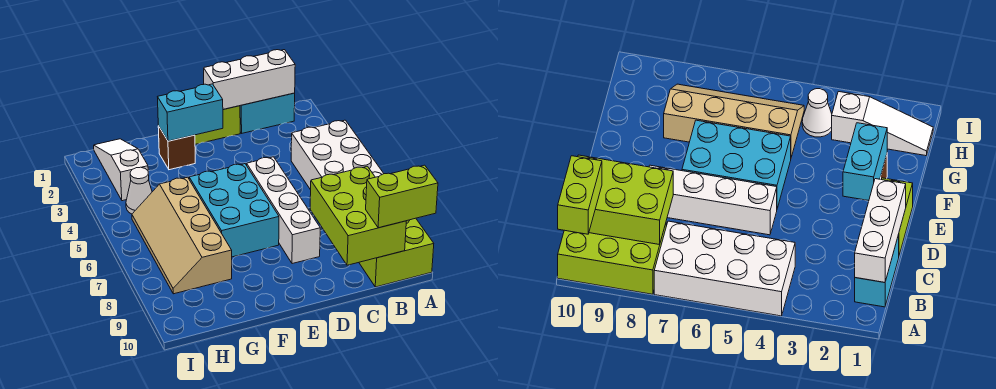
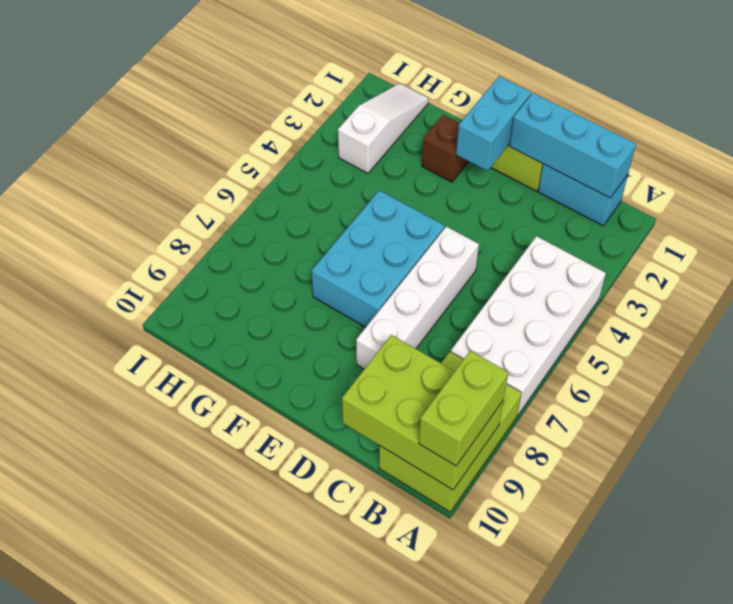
lime brick A10:B10 level 3 -> lime brick A9:A10 level 3
white brick B1:D1 level 2 -> cyan brick B1:D1 level 2
lime brick B8:C10 level 2 -> lime brick A9:C10 level 2
cyan brick E2:F2 level 2 -> cyan brick E1:E2 level 2
tan slope G5:H8 level 1 top G -> none
white cone H4 level 1 -> none

